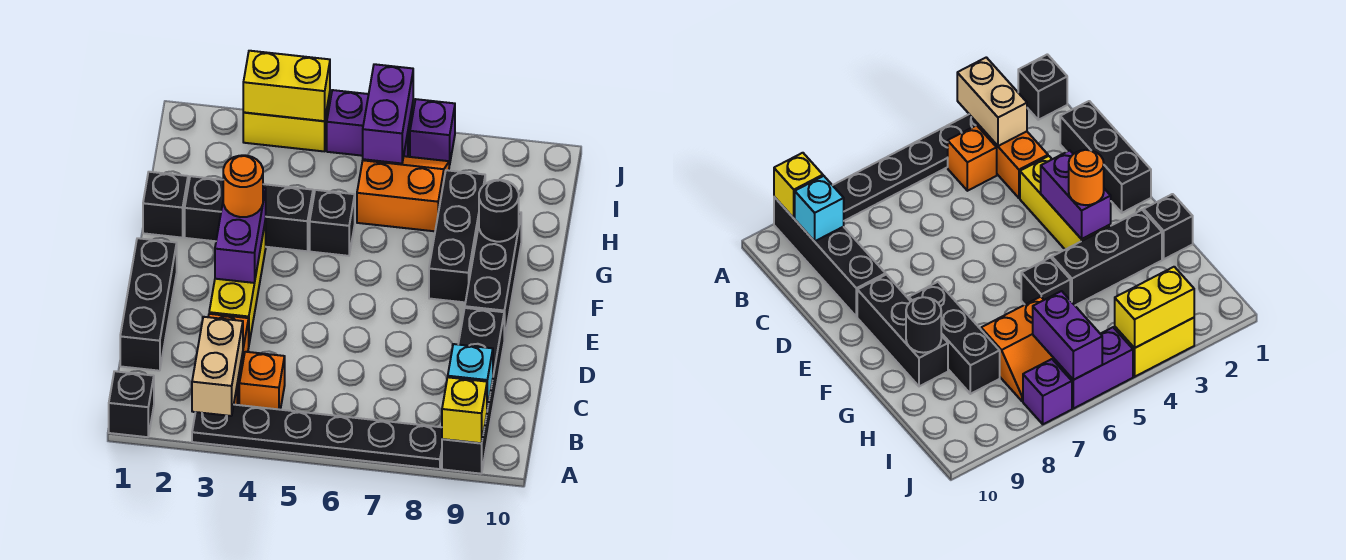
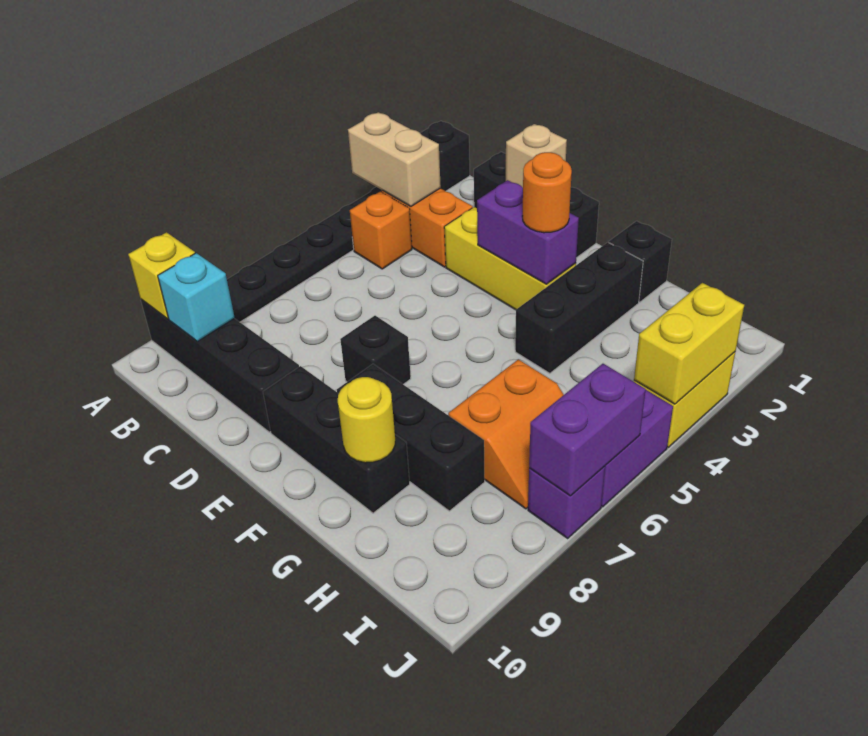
none -> tan brick D1 level 2
black brick G5 level 1 -> black brick E7 level 1
black round brick G9 level 2 -> yellow round brick G9 level 2
purple brick I6:J6 level 2 -> purple brick J6:J7 level 2

